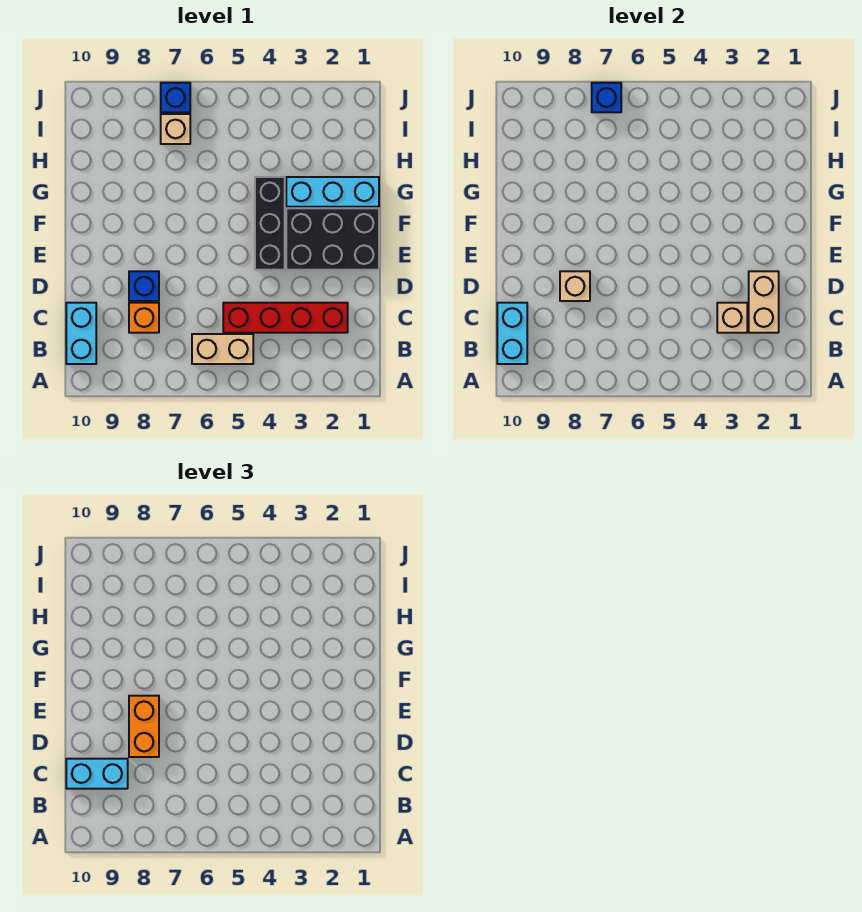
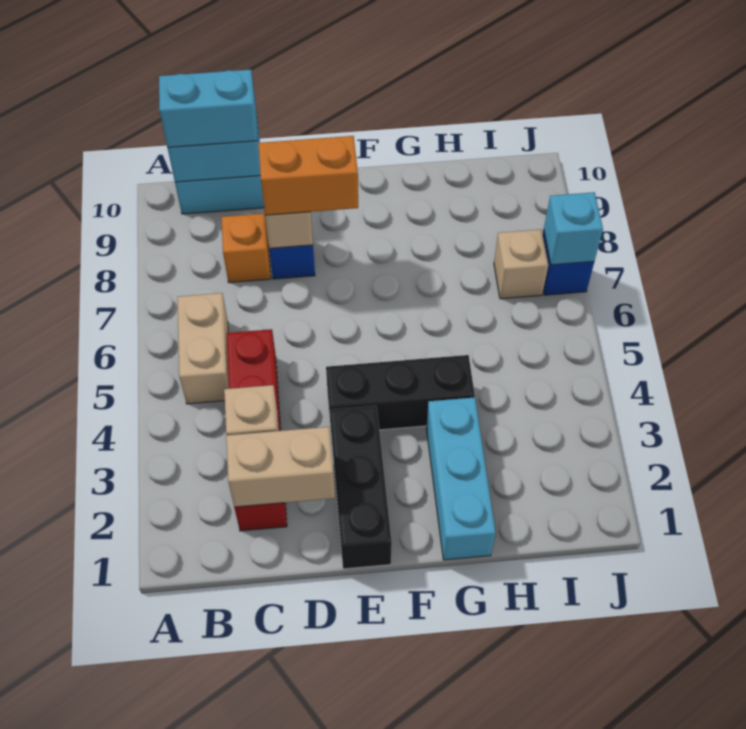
cyan brick C9:C10 level 3 -> cyan brick B10:C10 level 3
black brick E1:F3 level 1 -> black brick E1:E3 level 1
blue brick J7 level 2 -> cyan brick J7 level 2

